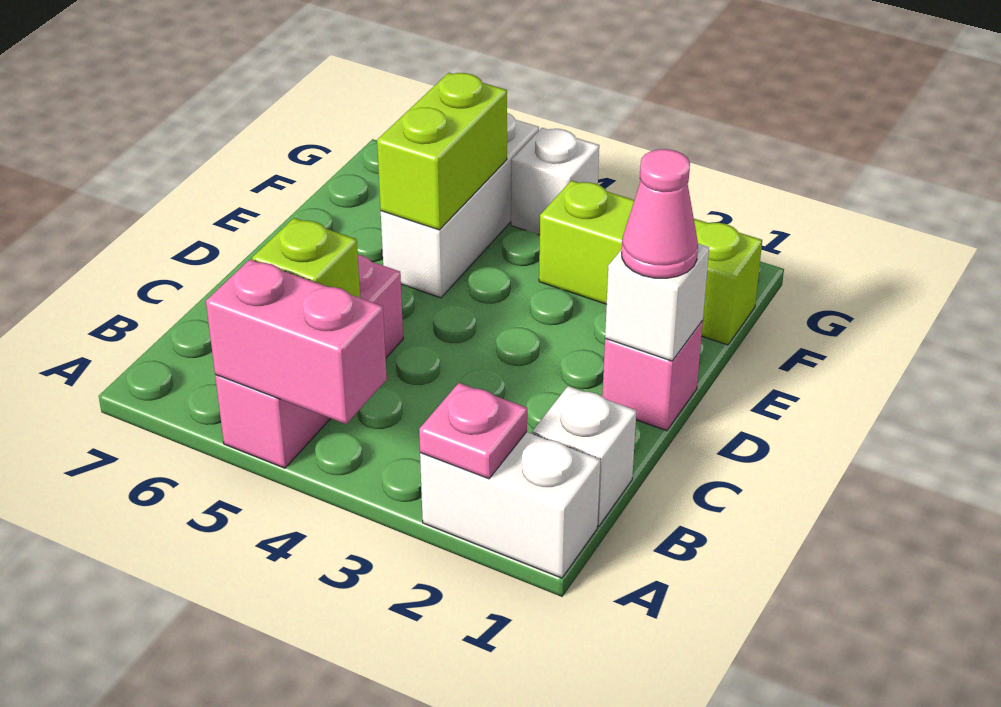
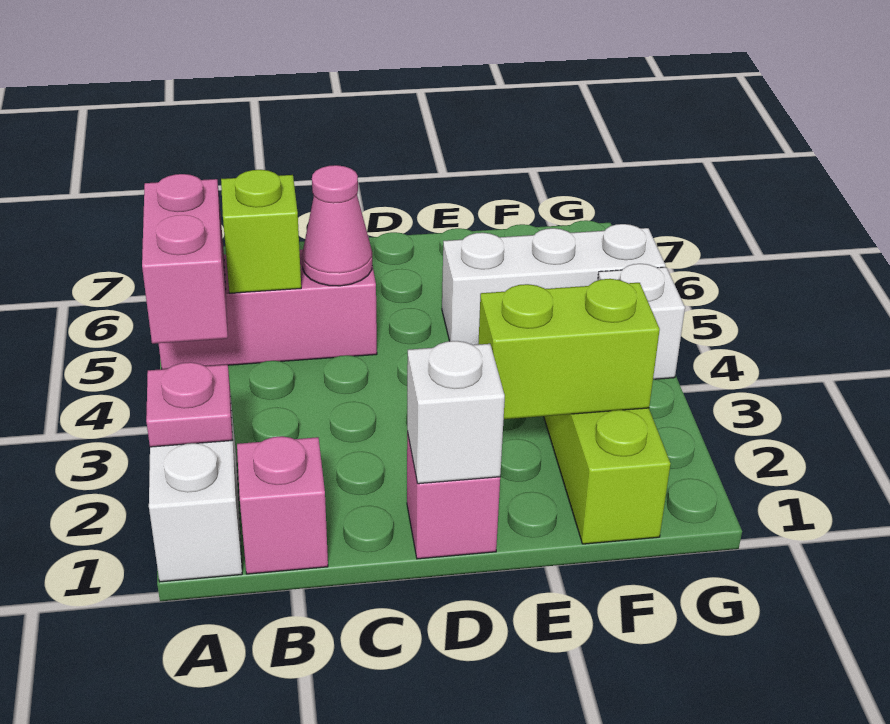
white brick B1 level 1 -> pink brick B1 level 1
pink cone D1 level 3 -> pink cone C5 level 2
lime brick E5:F5 level 2 -> lime brick E2:F2 level 2

